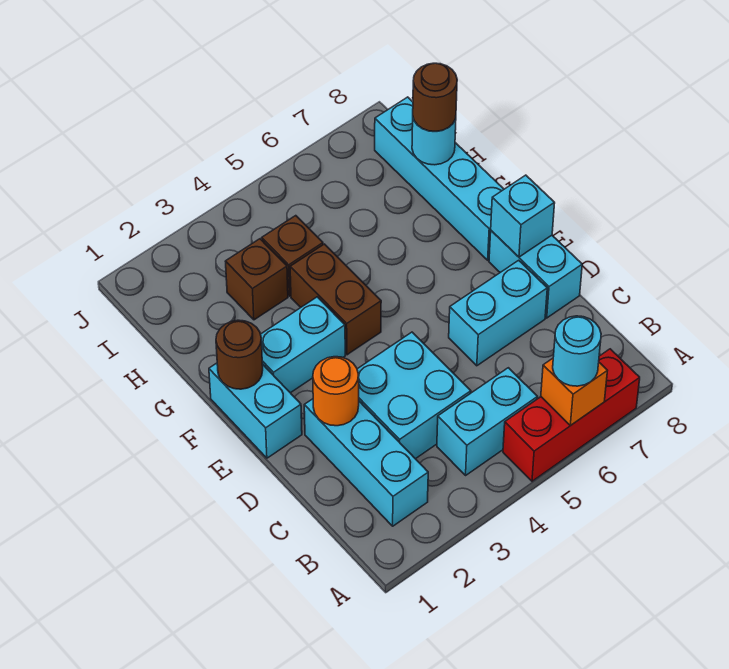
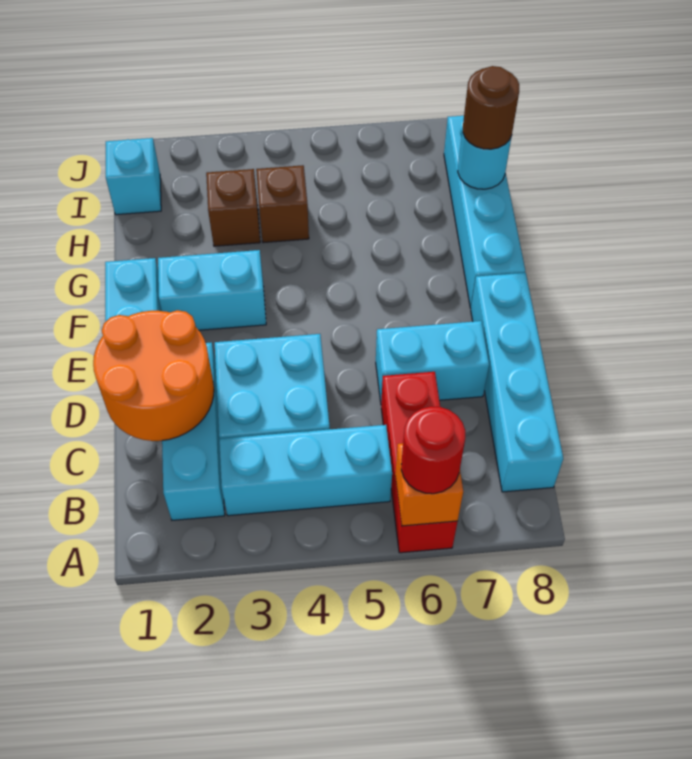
red brick A5:A7 level 1 -> red brick A6:C6 level 1
cyan round brick A6 level 3 -> red round brick A6 level 3
cyan brick B4:B5 level 1 -> cyan brick B3:B5 level 1
orange round brick D2 level 2 -> orange round brick C1:D2 level 2
cyan brick D8:E8 level 1 -> cyan brick B8:E8 level 1
cyan brick E8 level 2 -> cyan brick I1 level 1
brown round brick F1 level 2 -> none
brown brick F4:G4 level 1 -> none

